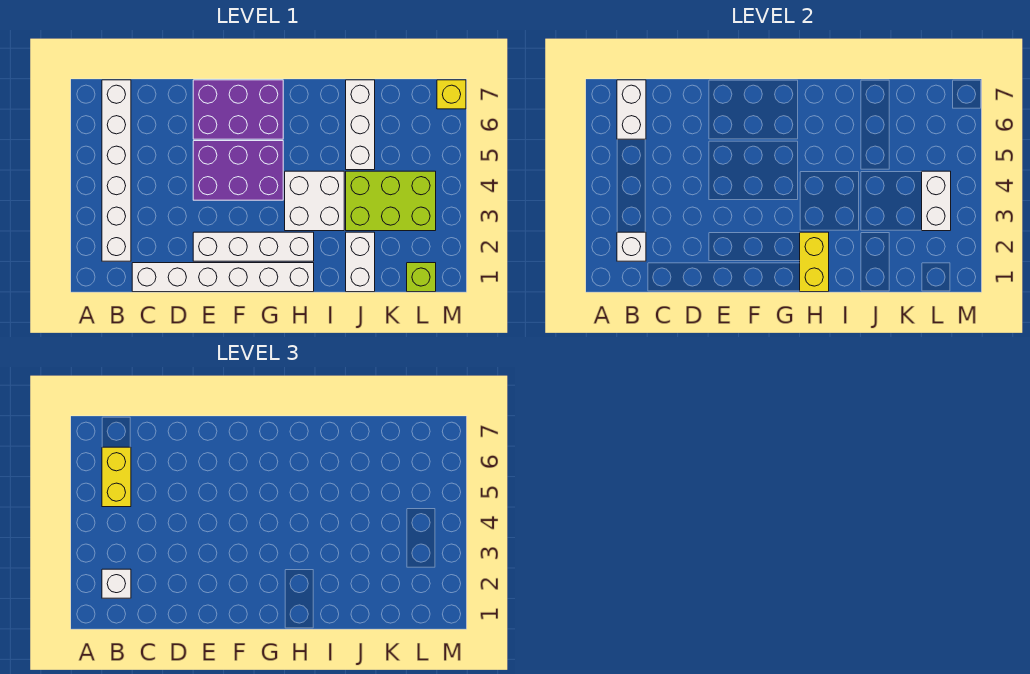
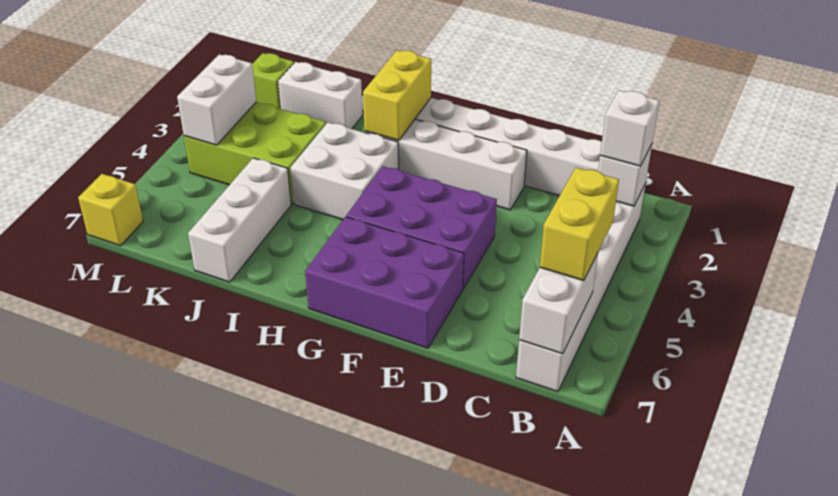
white brick J1:J2 level 1 -> white brick J1:K1 level 1

